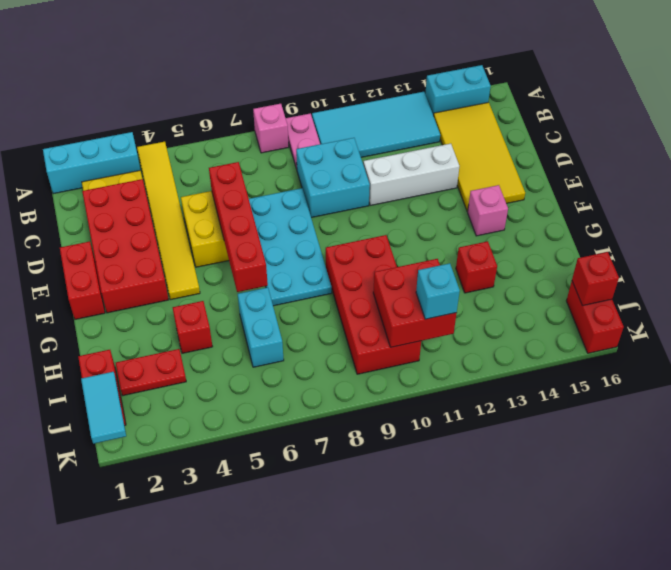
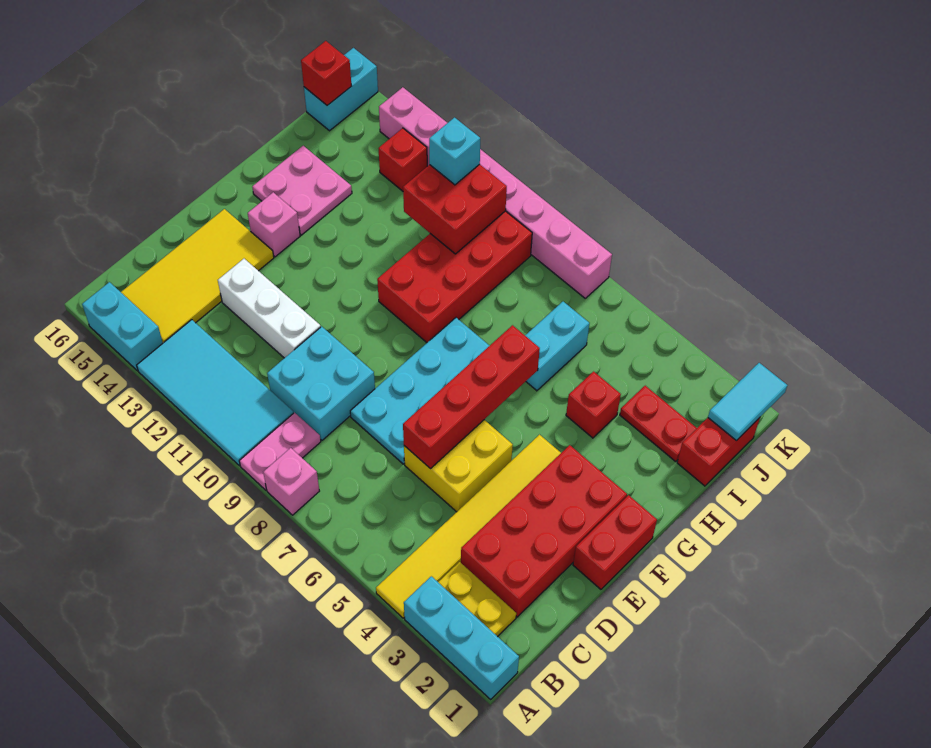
none -> pink plate G14:H15 level 1
red brick H13 level 1 -> red brick J13 level 1
red brick J16:K16 level 1 -> cyan brick J16:K16 level 1
none -> pink brick K7:K14 level 1

